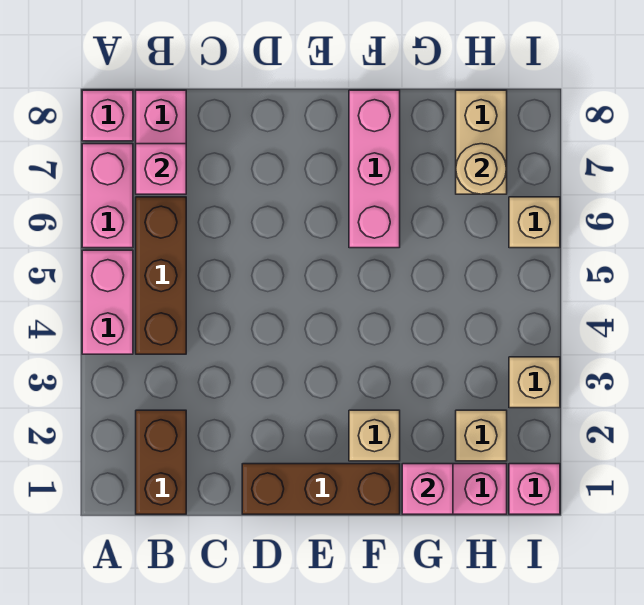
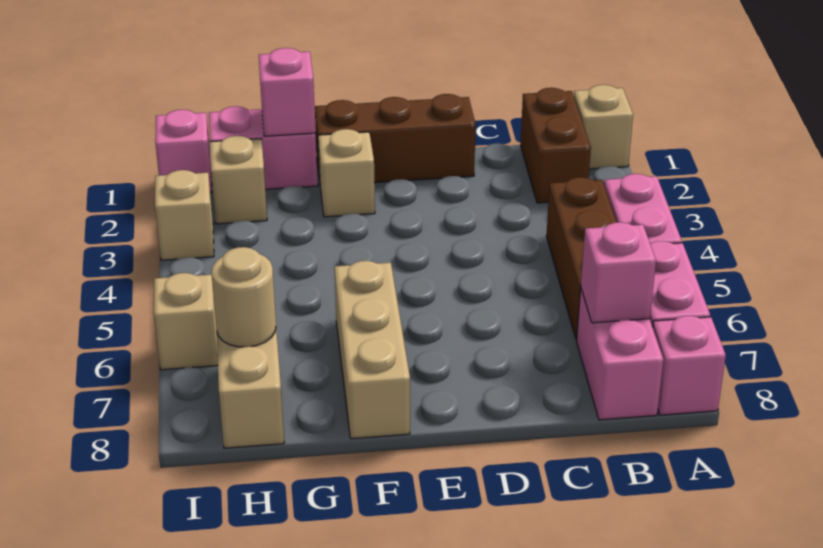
none -> tan brick A1 level 1
pink brick F6:F8 level 1 -> tan brick F6:F8 level 1

